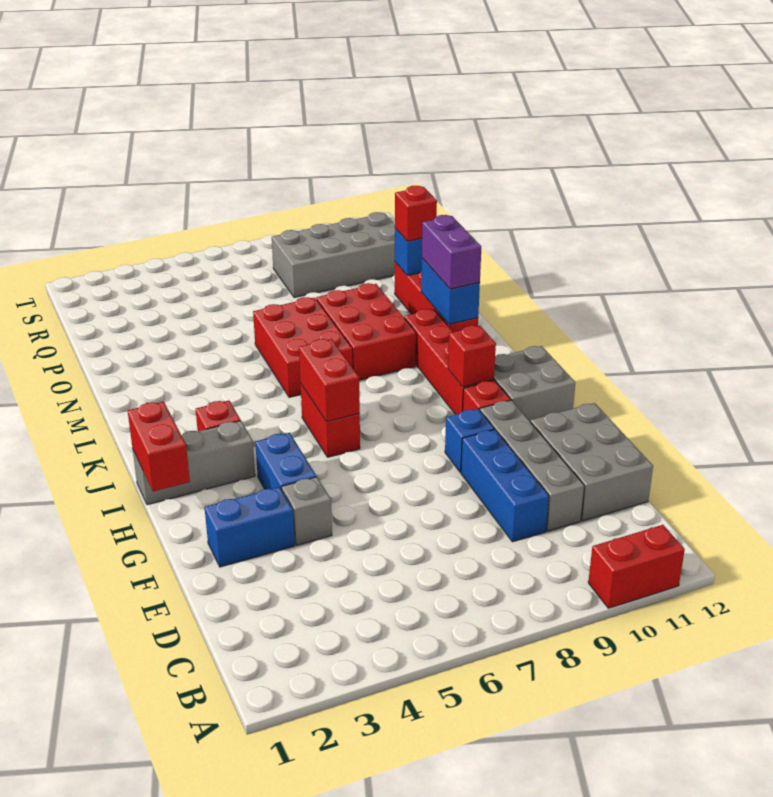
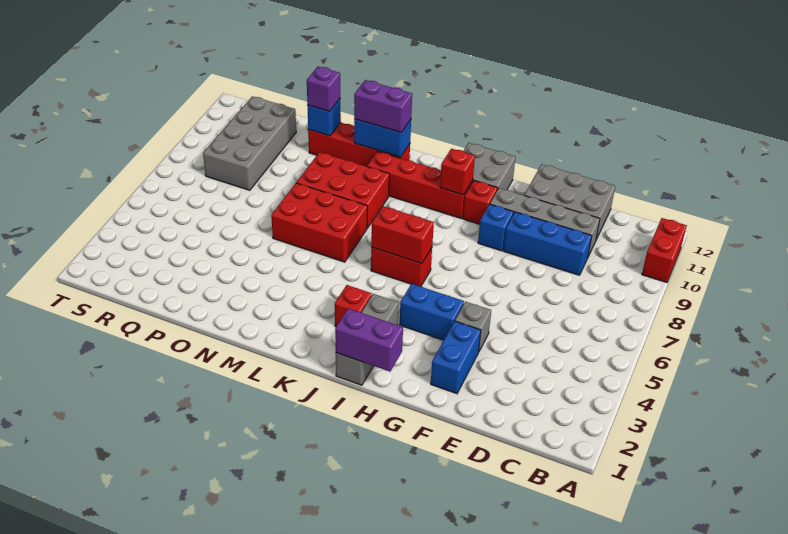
red brick H1:I1 level 2 -> purple brick H1:I1 level 2
red brick O11 level 3 -> purple brick O11 level 3

